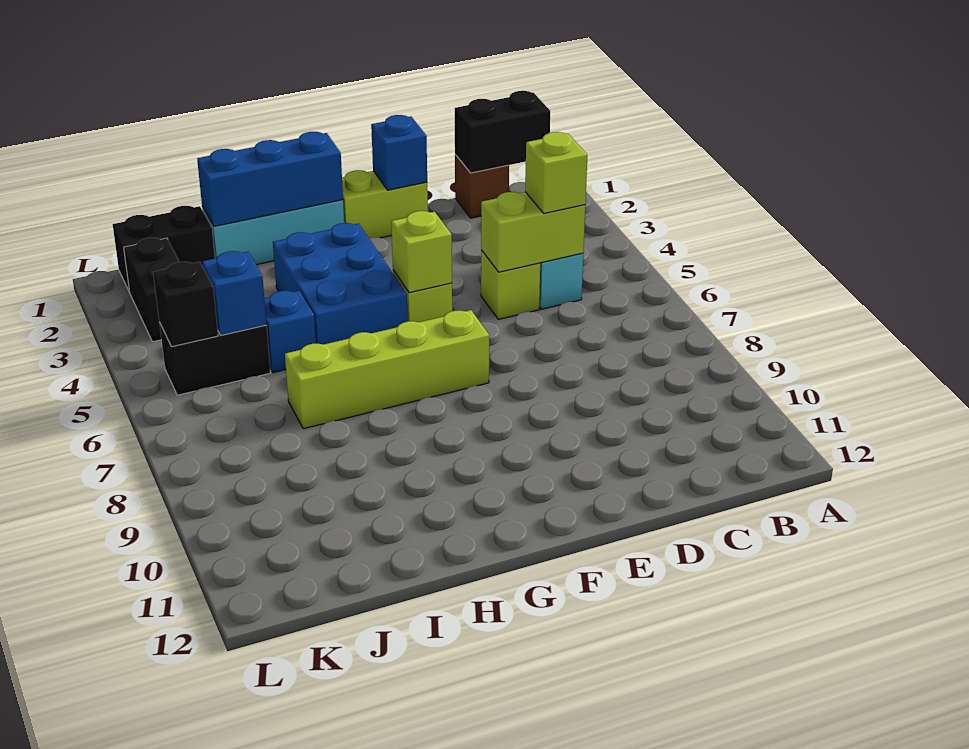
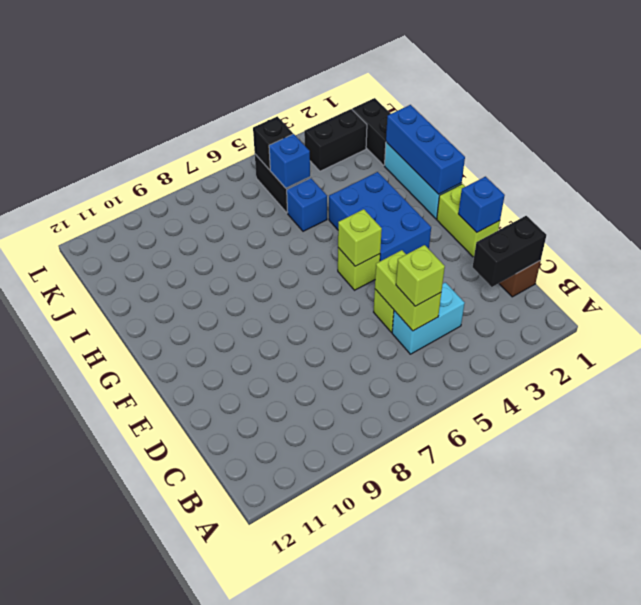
black brick B1:C1 level 2 -> black brick C1:C2 level 2
lime brick F7:I7 level 1 -> none
blue brick G3:H5 level 1 -> blue brick F3:H4 level 1

